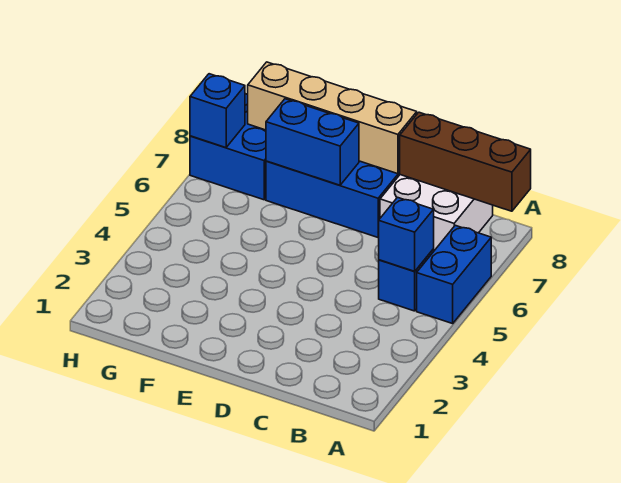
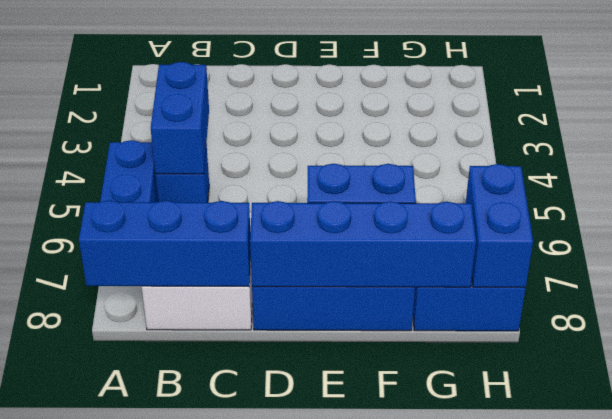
brown brick A8:C8 level 2 -> blue brick A8:C8 level 2
blue brick B5 level 2 -> blue brick B4:B5 level 2
tan brick D8:G8 level 2 -> blue brick D8:G8 level 2
blue brick H7 level 2 -> blue brick H7:H8 level 2

